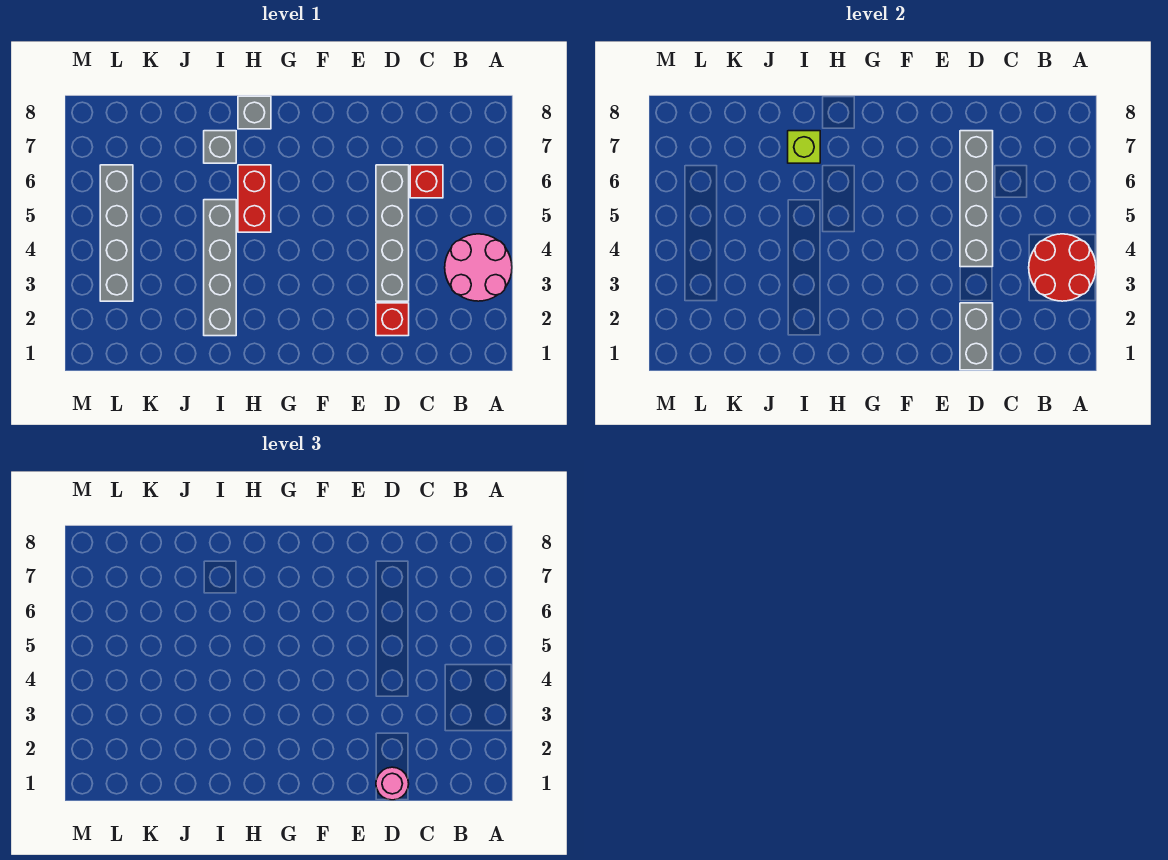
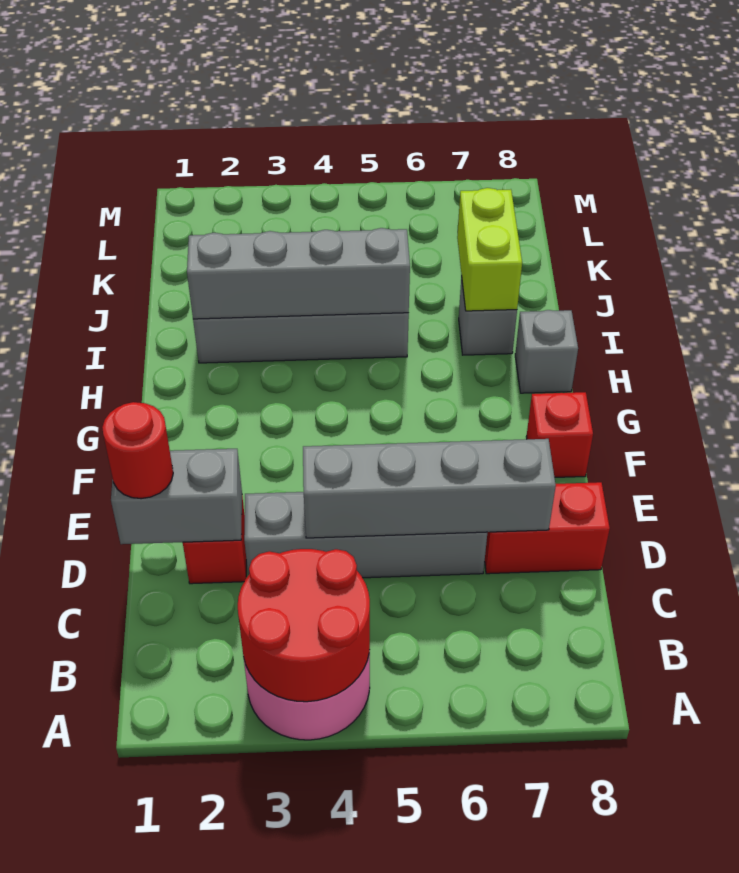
red brick C6 level 1 -> red brick F8 level 1
pink round brick D1 level 3 -> red round brick D1 level 3
red brick H5:H6 level 1 -> red brick D7:D8 level 1
lime brick I7 level 2 -> lime brick I7:J7 level 2
grey brick L3:L6 level 1 -> grey brick I2:I5 level 2

